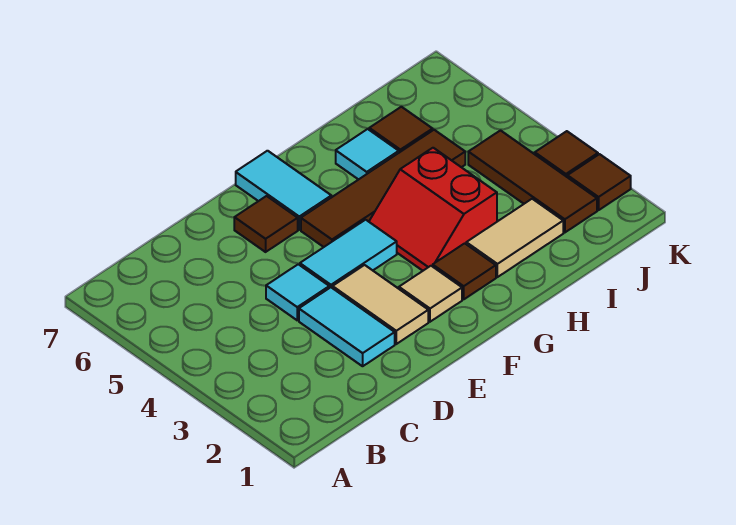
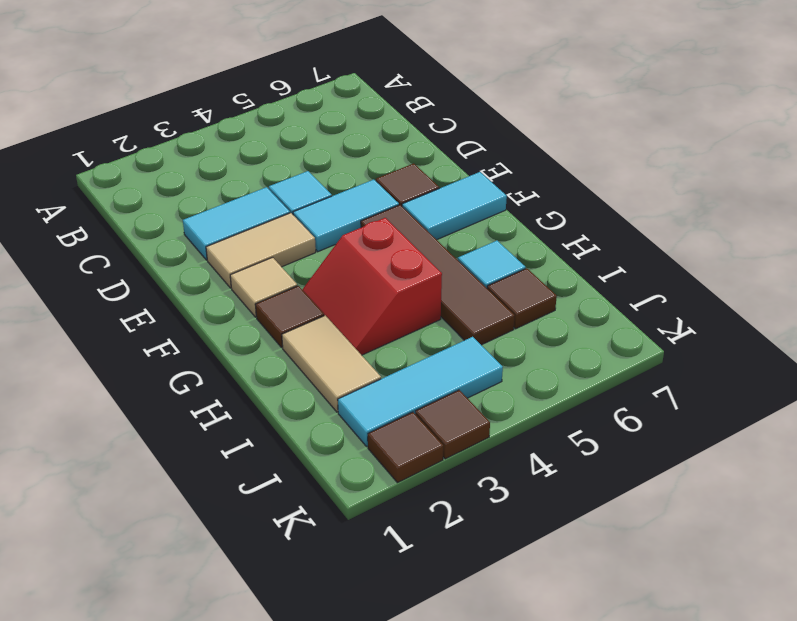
cyan tile E4:F4 level 1 -> cyan tile E4:E5 level 1
red slope G3:H4 level 1 top H -> red slope G3:H4 level 1 top 4
brown tile J2:J4 level 1 -> cyan tile J2:J4 level 1

